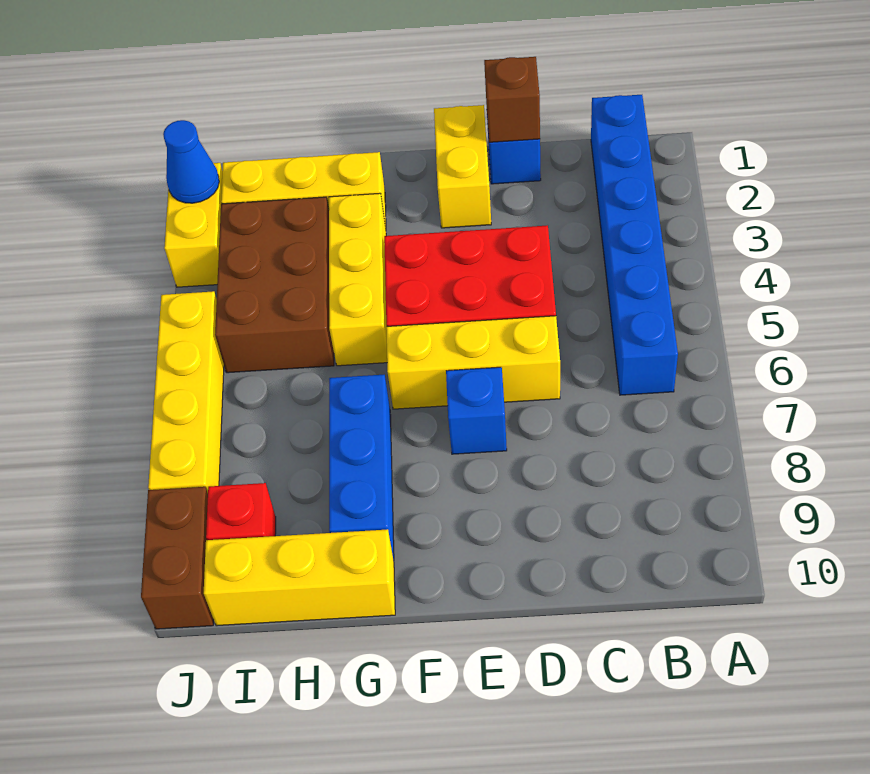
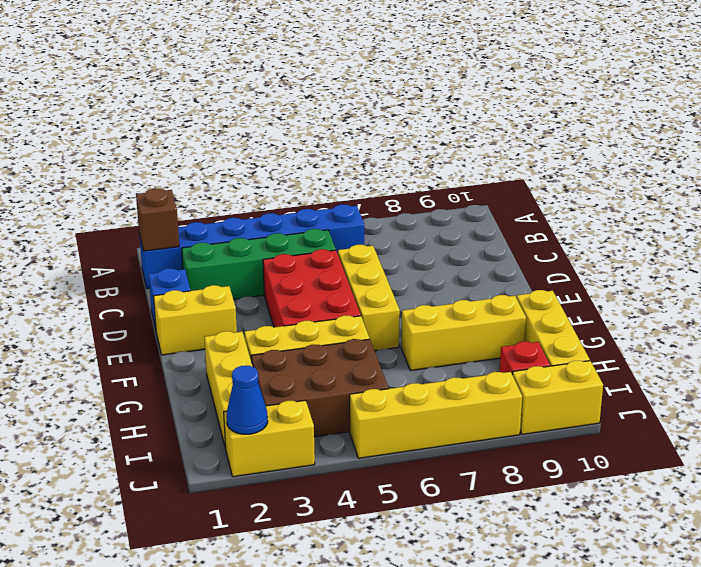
none -> green brick C2:C5 level 1
brown brick D1 level 2 -> brown brick B1 level 2
blue brick E7 level 1 -> none
blue brick G7:G9 level 1 -> yellow brick G7:G9 level 1
brown brick J9:J10 level 1 -> yellow brick J9:J10 level 1

